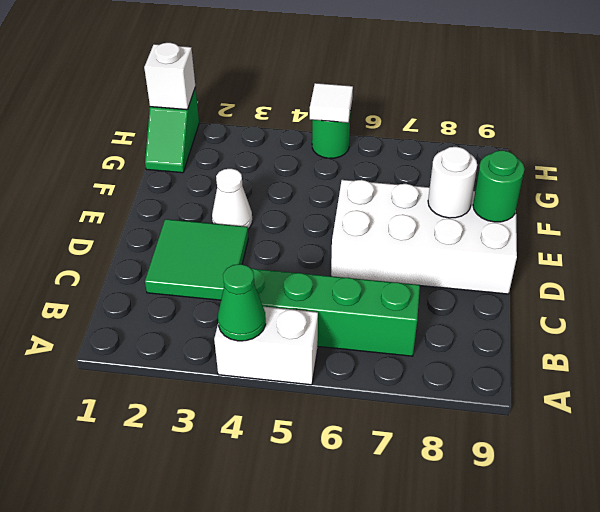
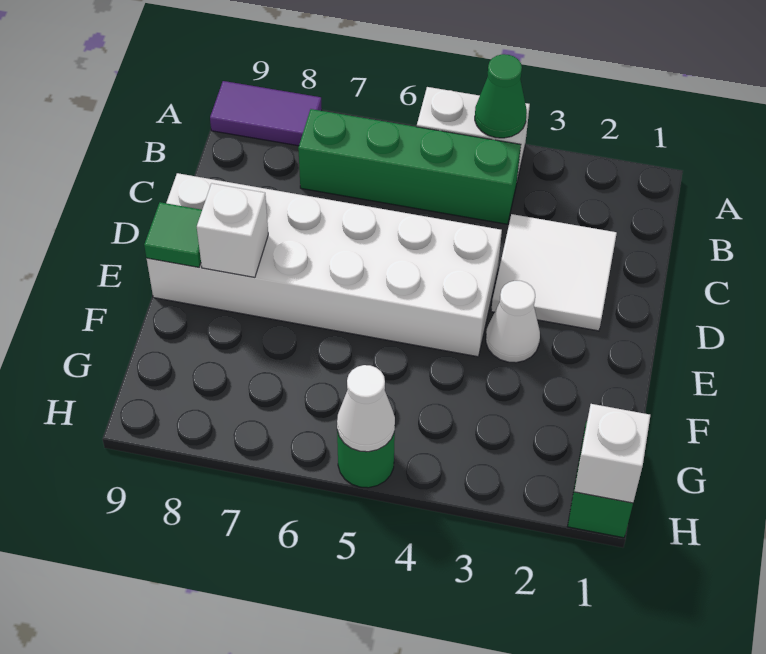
none -> purple tile A8:A9 level 1
green tile C2:D3 level 1 -> white tile C2:D3 level 1
white brick D6:E9 level 1 -> white brick D4:E9 level 1
white round brick E8 level 2 -> white brick E8 level 2
green round brick E9 level 2 -> green tile E9 level 2
white tile H5 level 2 -> white cone H5 level 2

